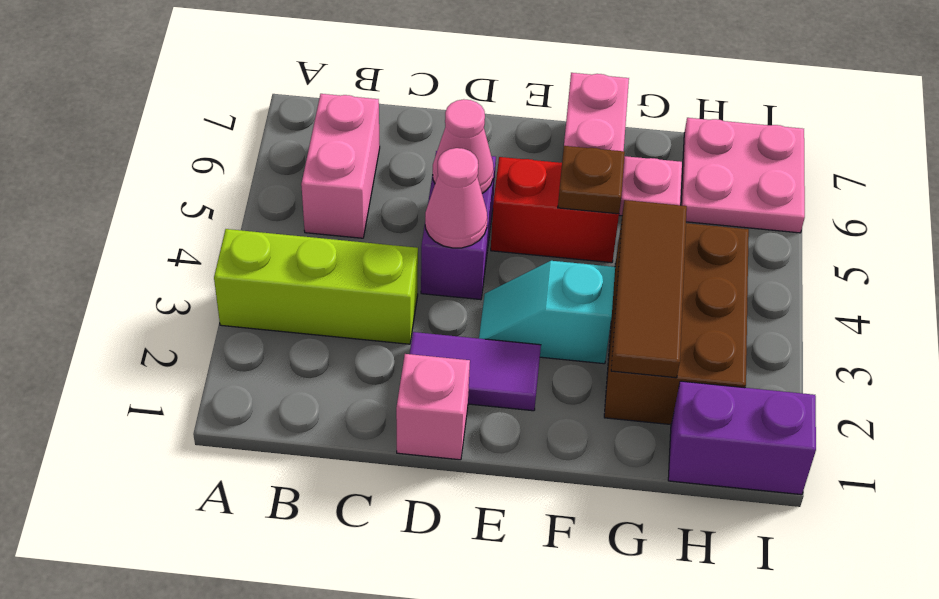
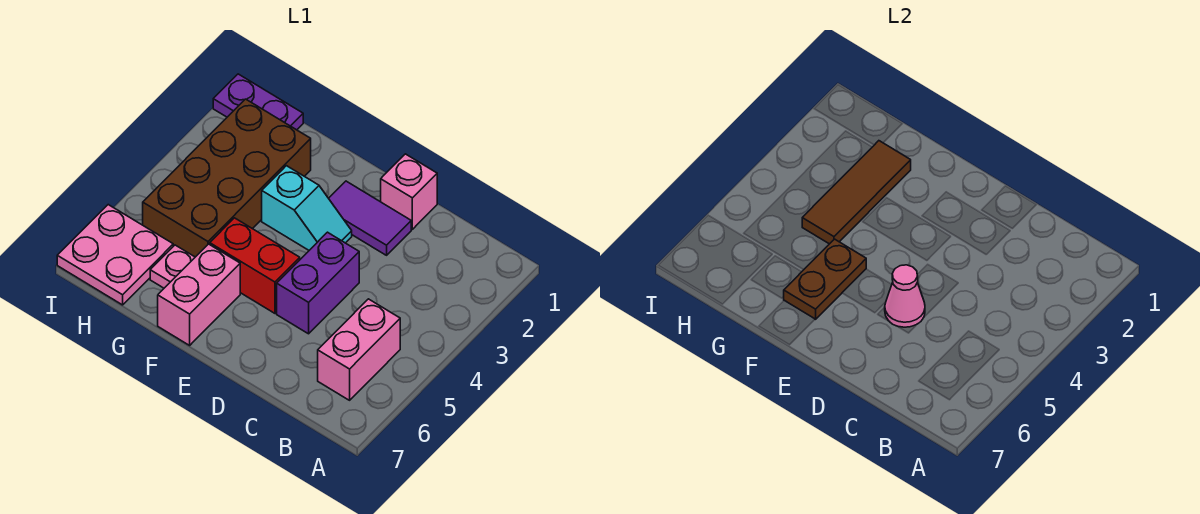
lime brick A3:C3 level 1 -> none
pink cone D4 level 2 -> none
brown plate F5 level 2 -> brown plate F5:F6 level 2
brown brick G2:H4 level 1 -> brown brick G2:H5 level 1
purple brick H1:I1 level 1 -> purple plate H1:I1 level 1

